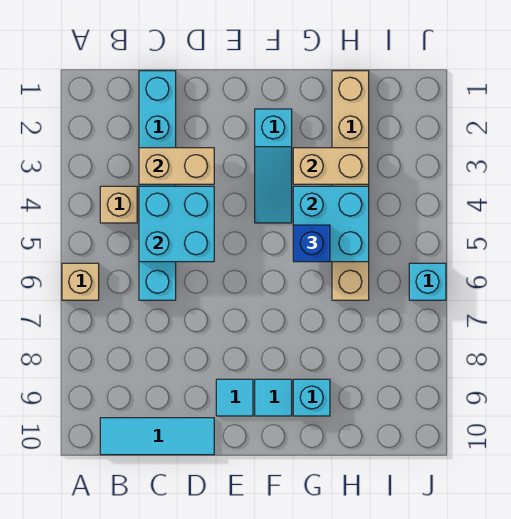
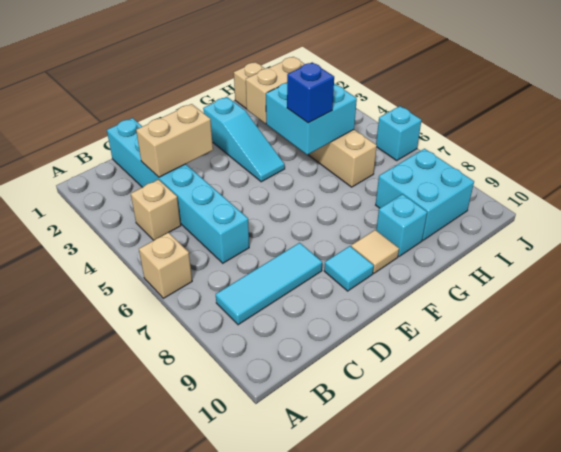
cyan tile B10:D10 level 1 -> cyan tile B8:D8 level 1
cyan brick C4:D5 level 2 -> cyan brick H8:I9 level 1
cyan tile F9 level 1 -> tan tile F9 level 1

